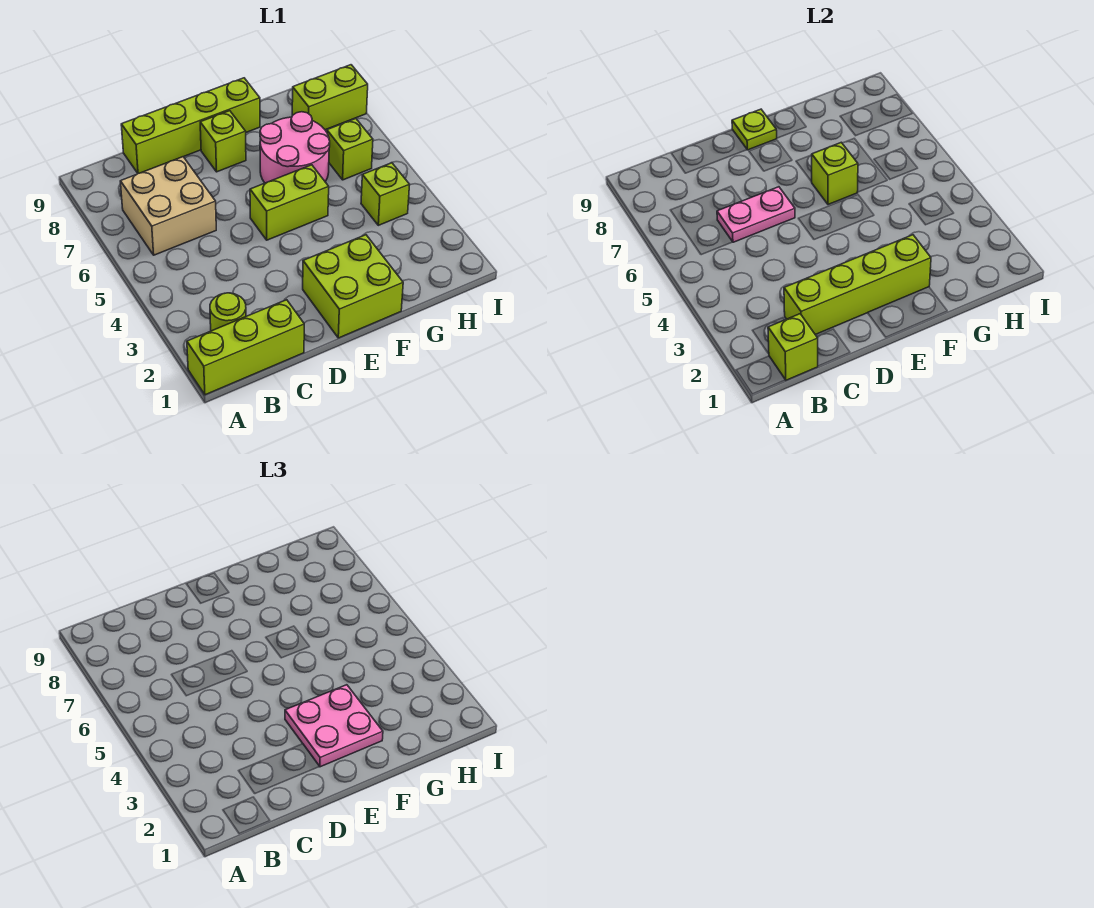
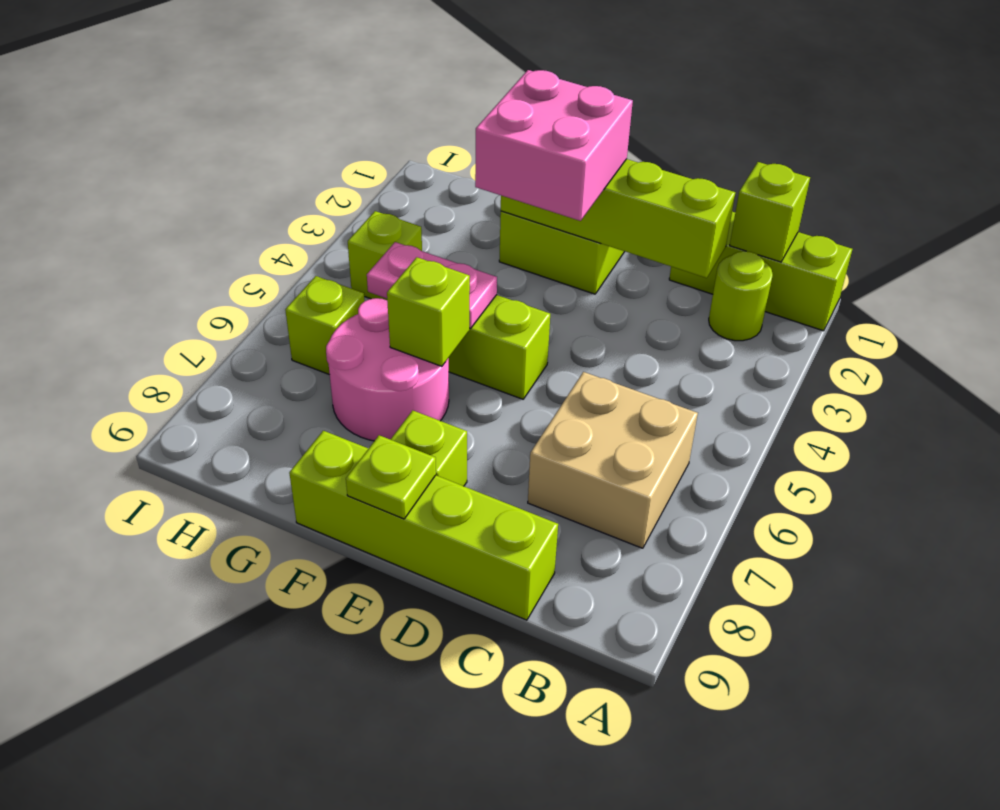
pink plate C6:D6 level 2 -> pink plate F5:G5 level 2
pink plate E2:F3 level 3 -> pink brick E2:F3 level 3
lime brick H8:I8 level 1 -> none

